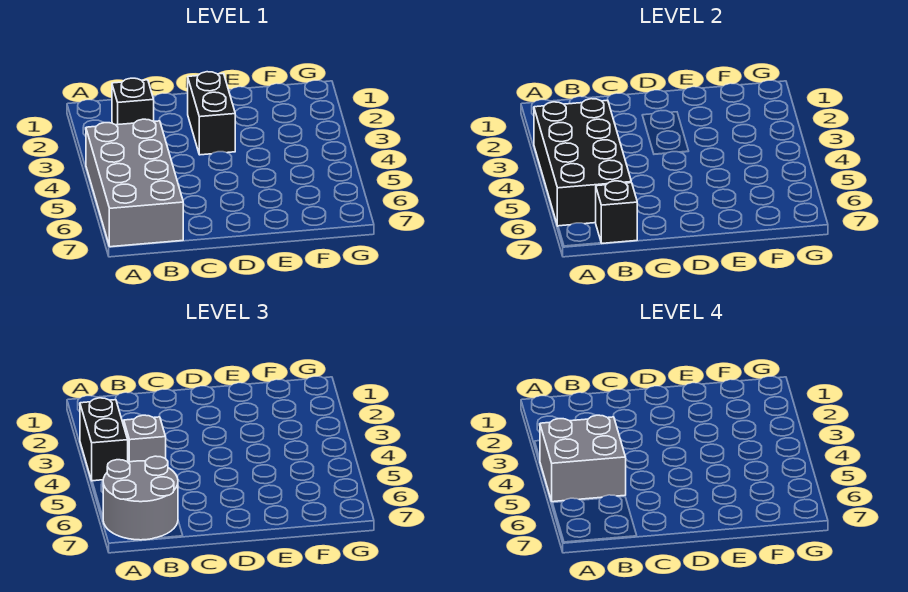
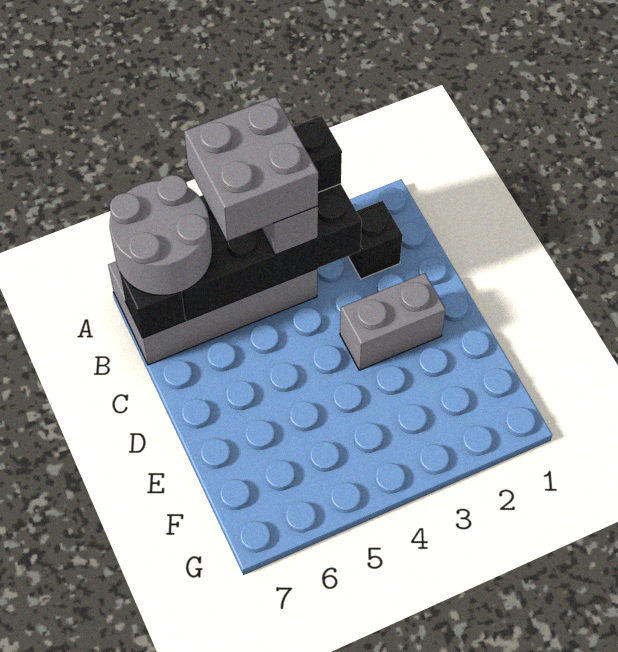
black brick D2:D3 level 1 -> grey brick D2:D3 level 1

